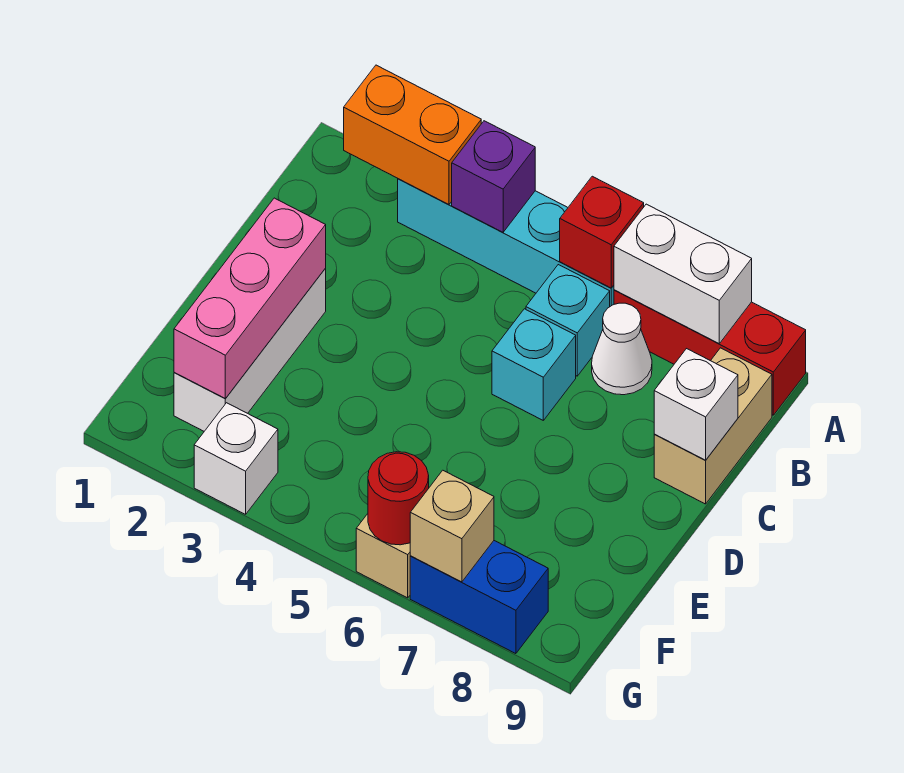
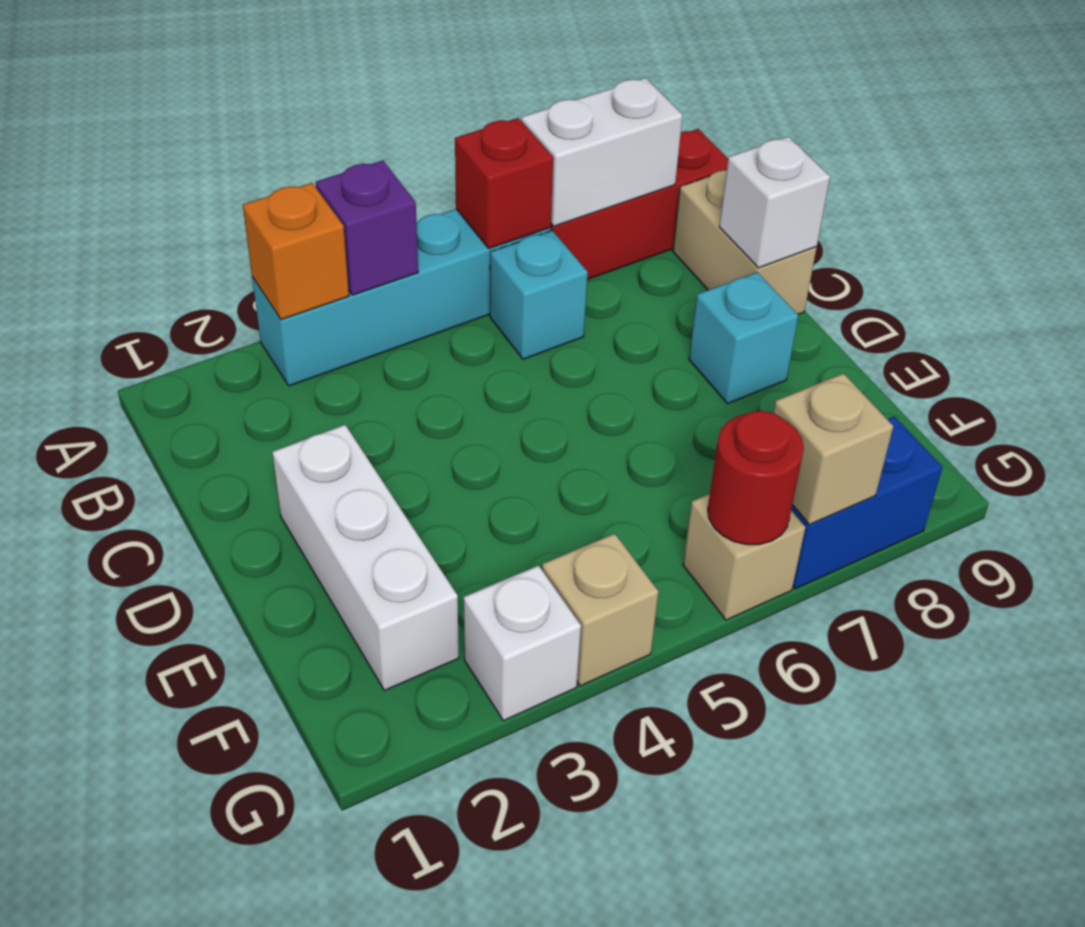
orange brick A2:A3 level 2 -> orange brick A3 level 2
white cone B7 level 1 -> none
cyan brick C6 level 1 -> cyan brick D8 level 1
pink brick D2:F2 level 2 -> none
none -> tan brick G4 level 1

